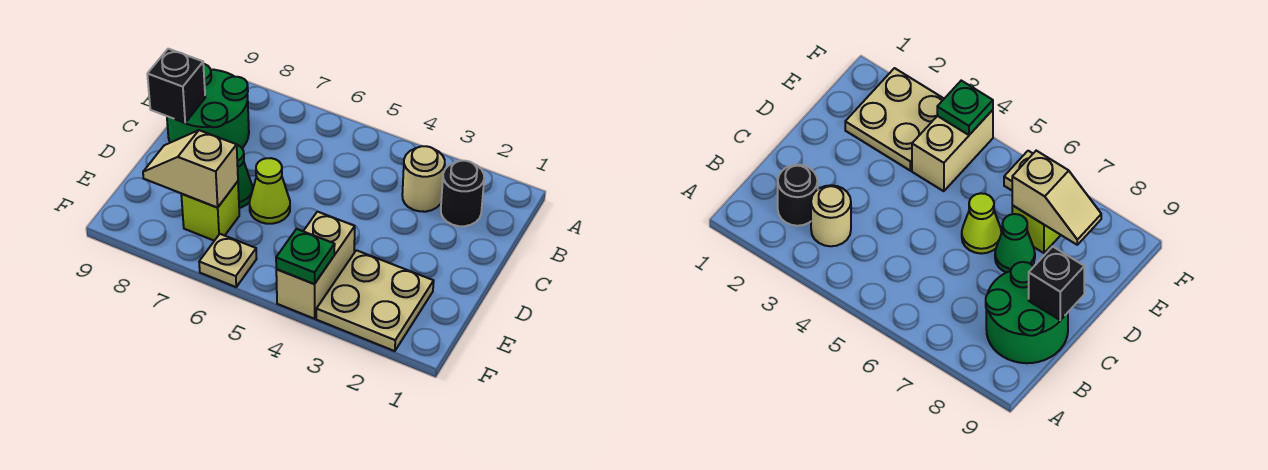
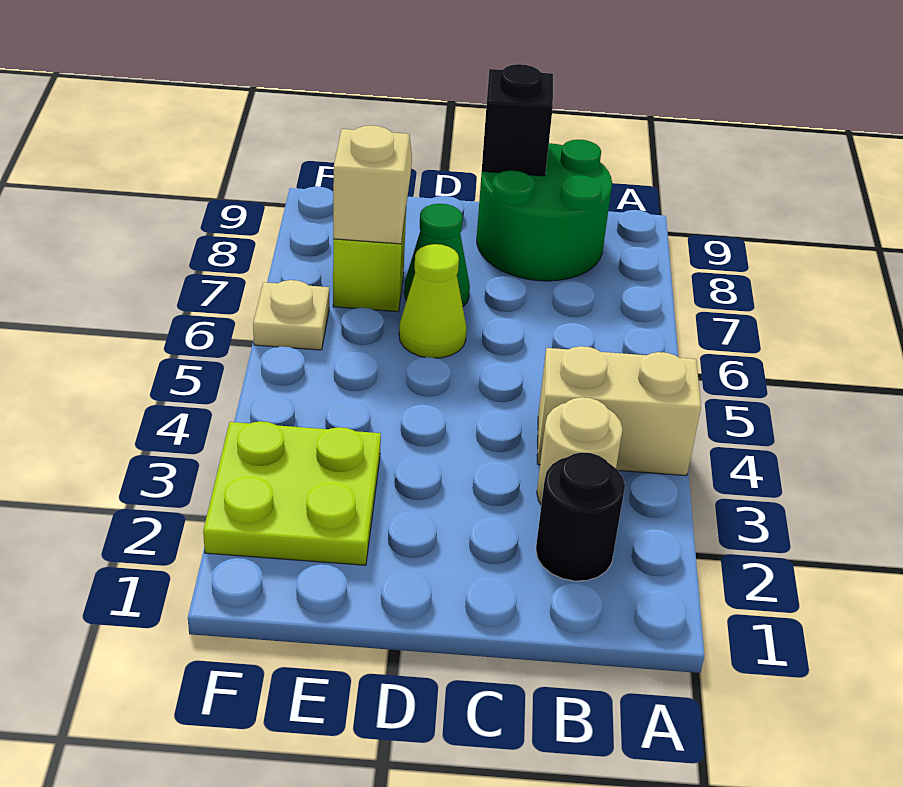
tan plate E2:F3 level 1 -> lime plate E2:F3 level 1
tan brick E4:F4 level 1 -> tan brick A4:B4 level 1
green plate F4 level 2 -> none

